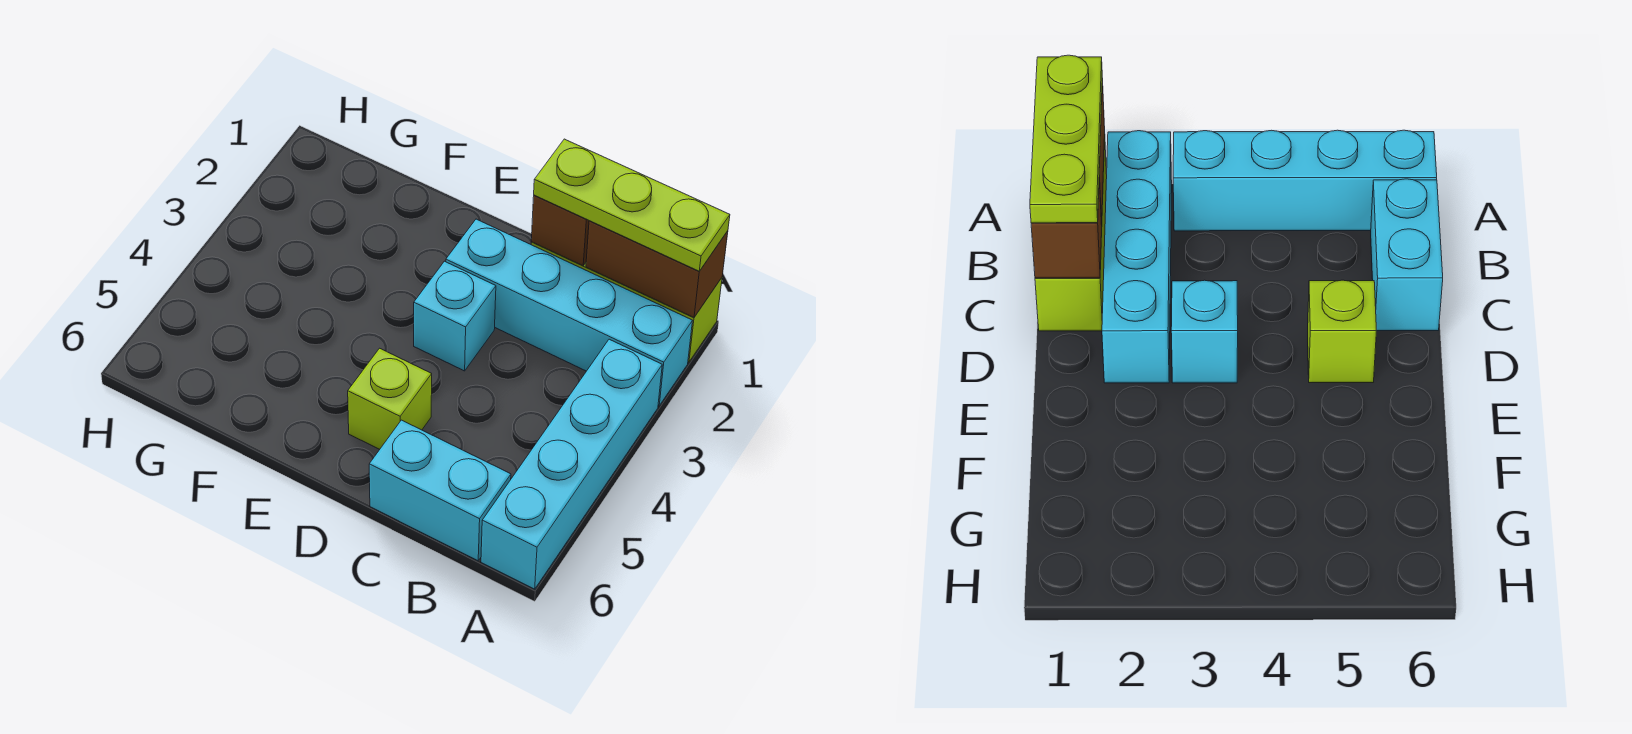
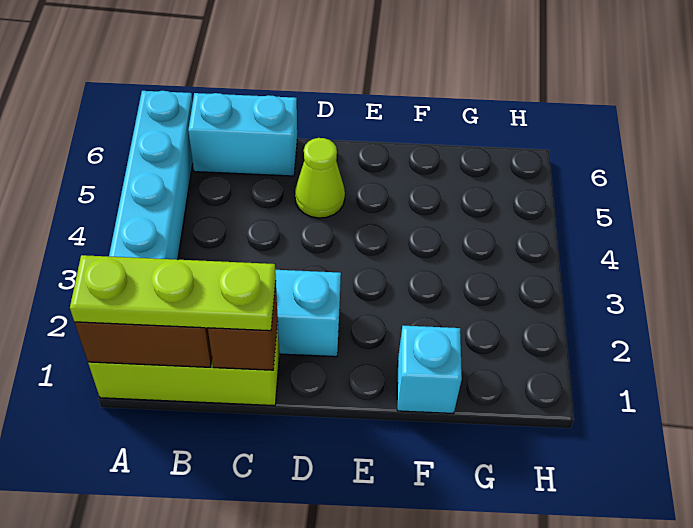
cyan brick D3 level 1 -> cyan brick F1 level 1
lime brick D5 level 1 -> lime cone D5 level 1

